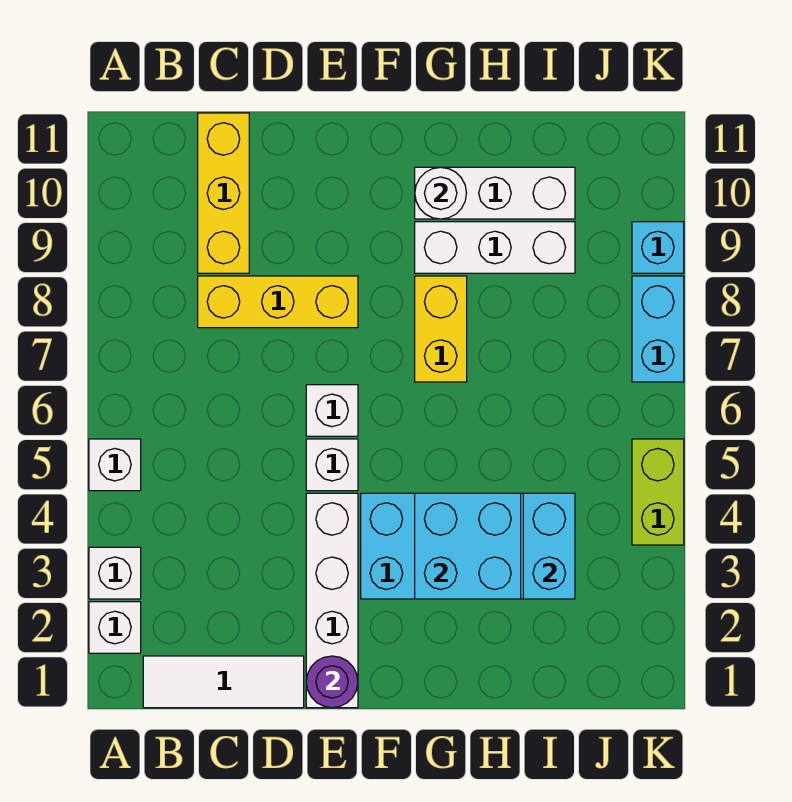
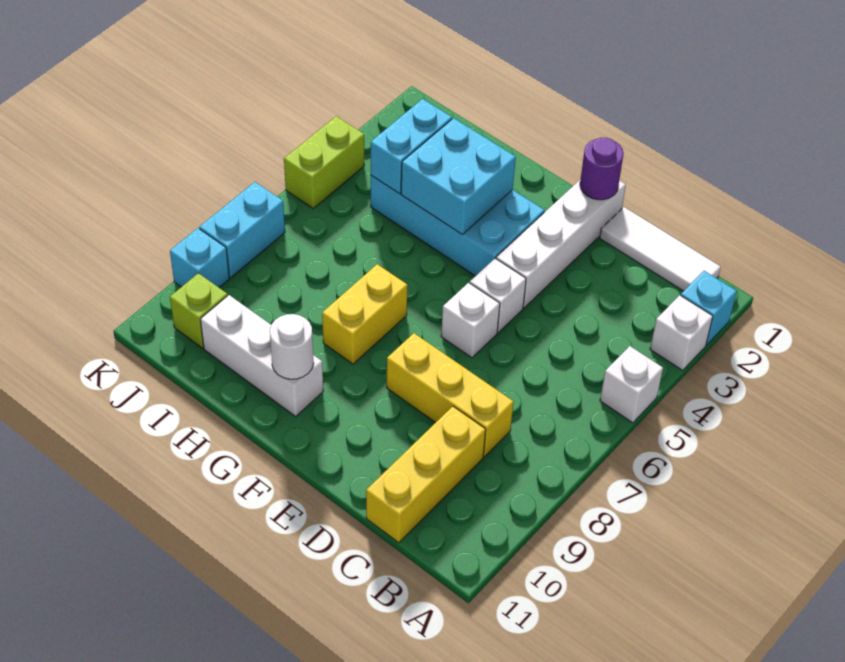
white brick A2 level 1 -> cyan brick A2 level 1
white brick G9:I9 level 1 -> none
none -> lime brick J10 level 1

